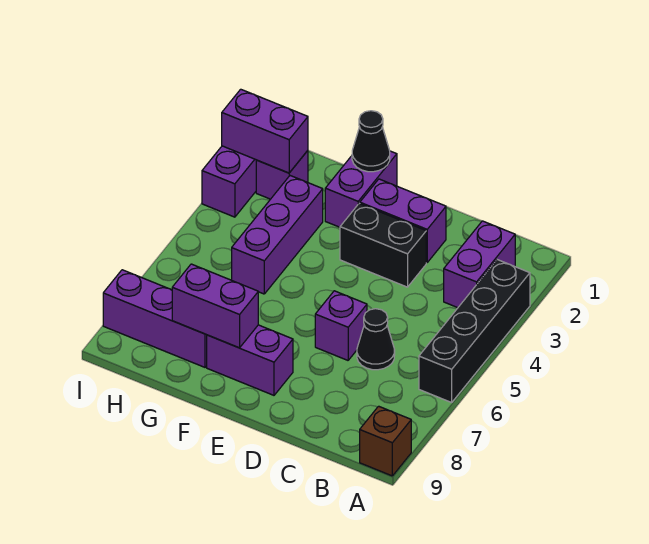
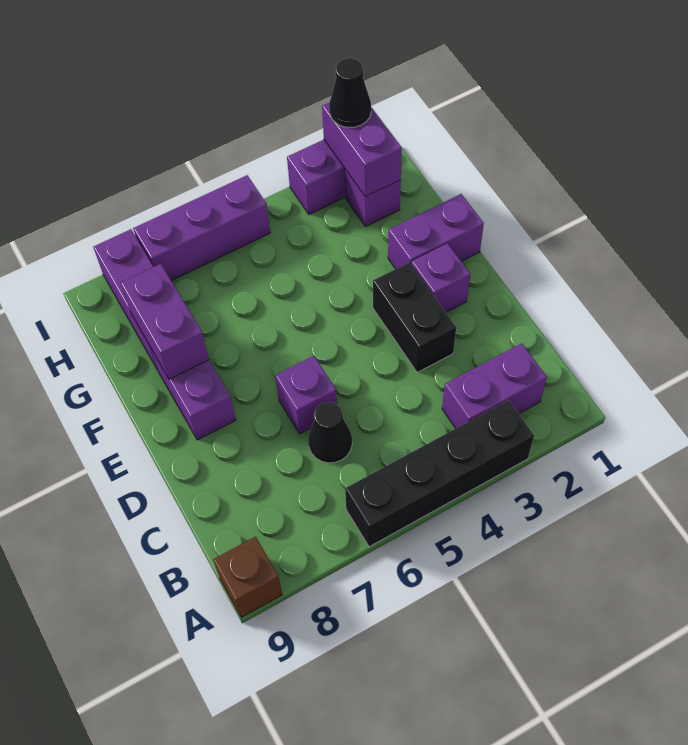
purple brick D2:E2 level 1 -> purple brick E2 level 1
black cone F1 level 2 -> black cone I2 level 3
purple brick G3:G5 level 1 -> purple brick I5:I7 level 1

